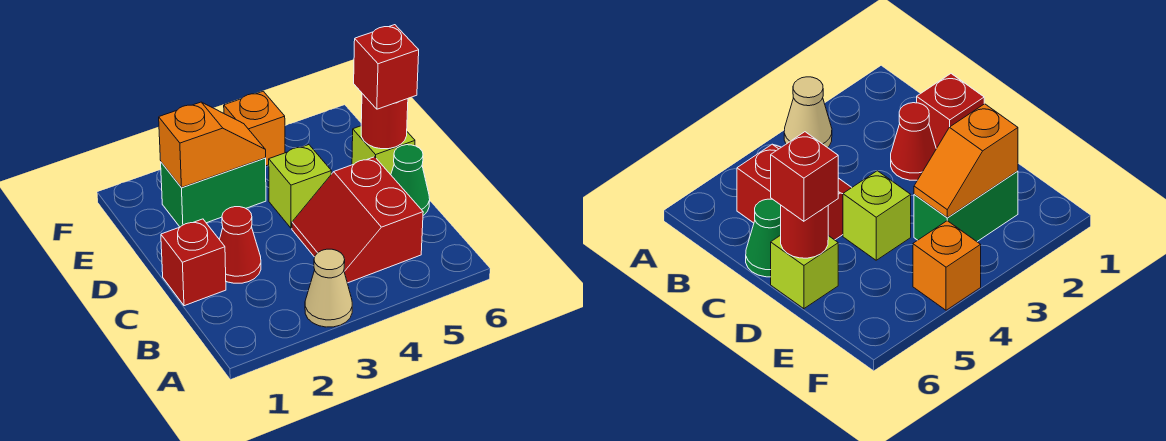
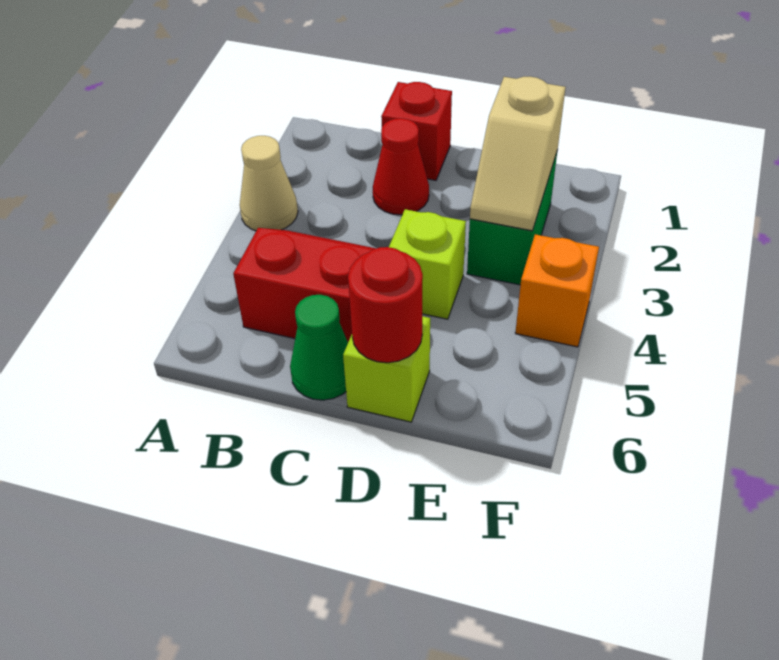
red brick D6 level 3 -> none
orange slope E2:E3 level 2 top 2 -> tan slope E2:E3 level 2 top 2

